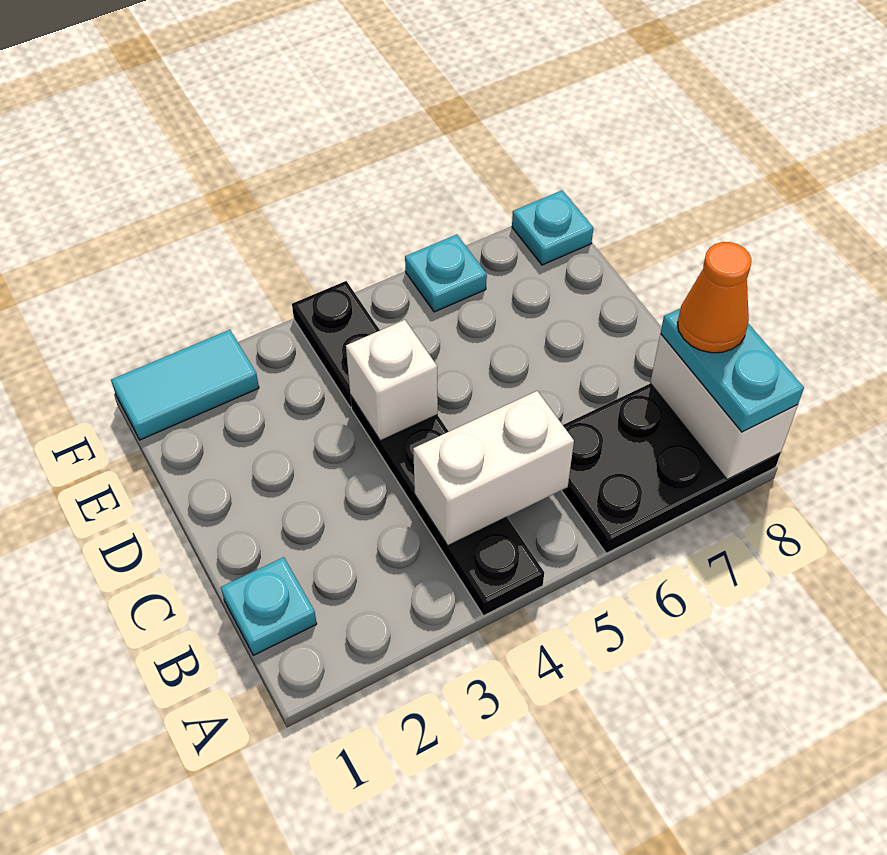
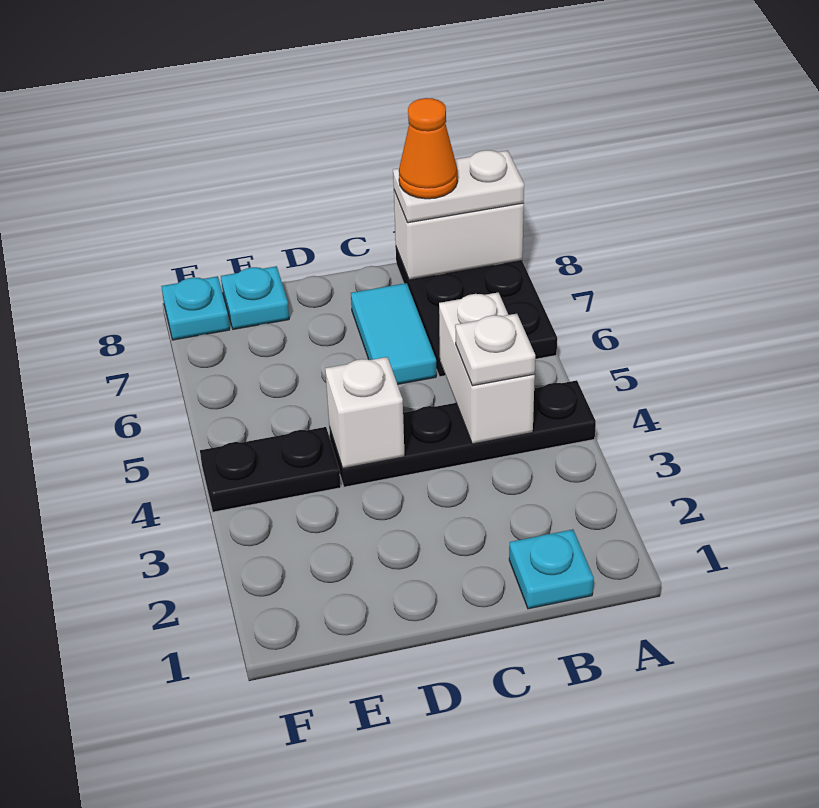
cyan plate A8:B8 level 3 -> white plate A8:B8 level 3
none -> white plate B4 level 3
cyan tile F1:F2 level 1 -> cyan tile C6:C7 level 1
cyan plate F6 level 1 -> cyan plate E8 level 1

